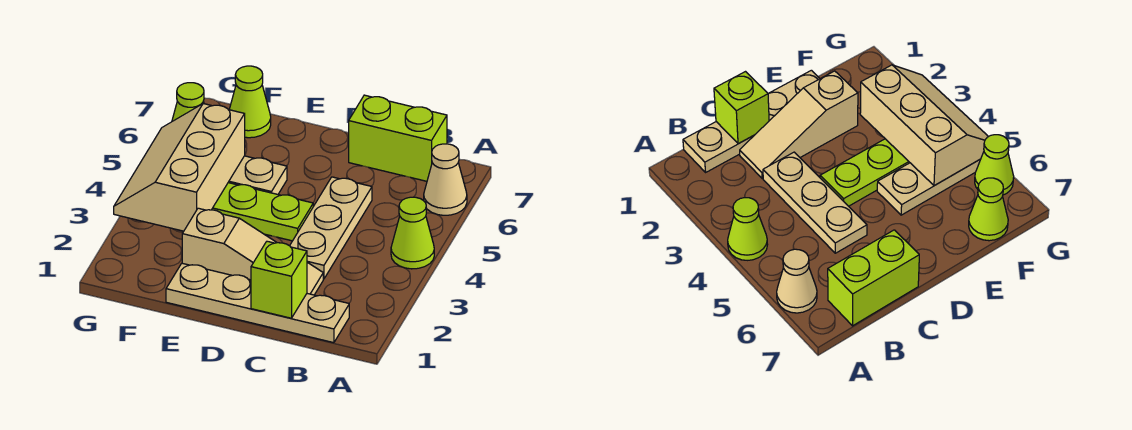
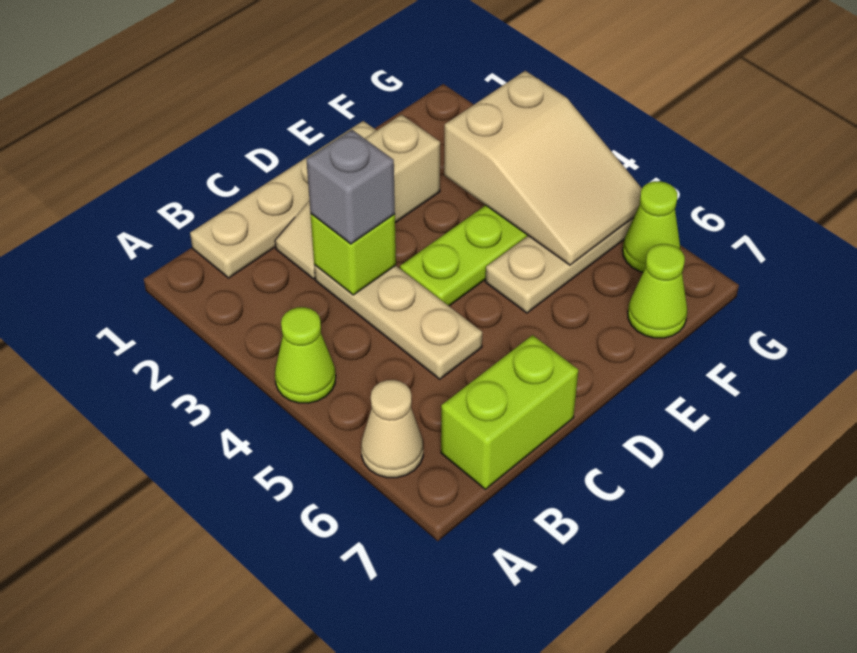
lime brick C1 level 2 -> lime brick C3 level 2
none -> grey brick C3 level 3
tan slope F3:G5 level 2 top F -> tan slope F3:G5 level 2 top 3

